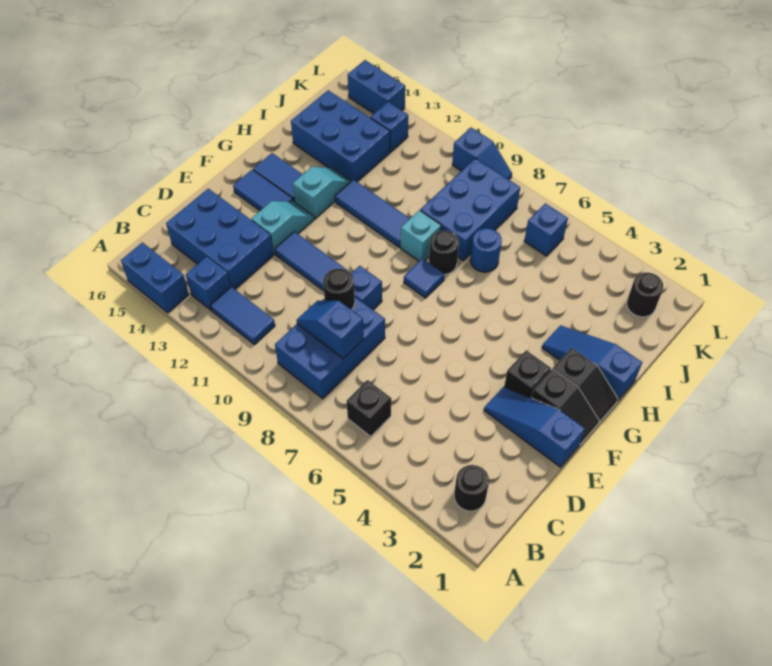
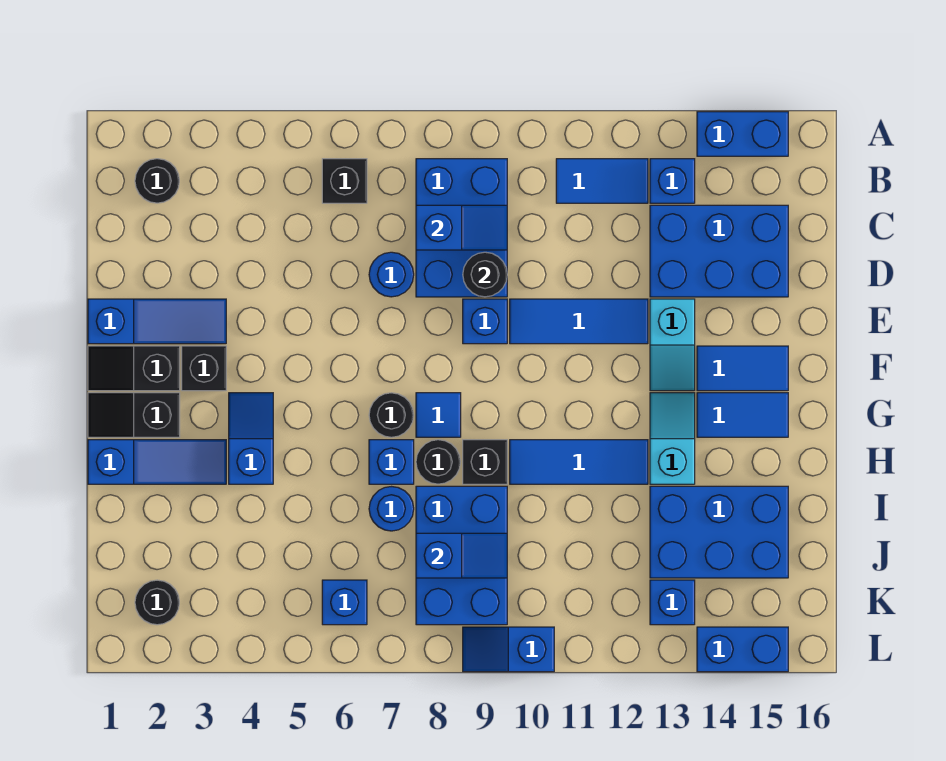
none -> blue round brick D7 level 1
none -> blue slope G4:H4 level 1 top H
none -> black round brick G7 level 1
cyan slope G13:H13 level 1 top G -> cyan slope G13:H13 level 1 top H
none -> blue brick H7 level 1
cyan brick H9 level 1 -> black brick H9 level 1
none -> blue slope J8:J9 level 2 top 8

